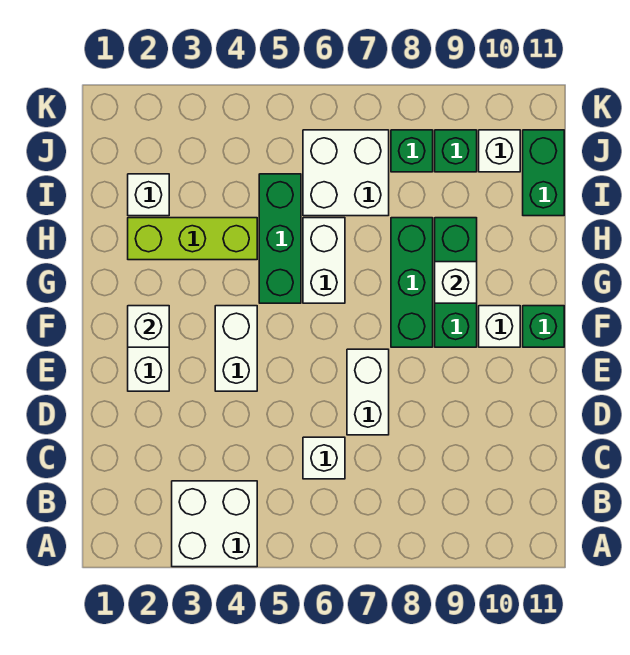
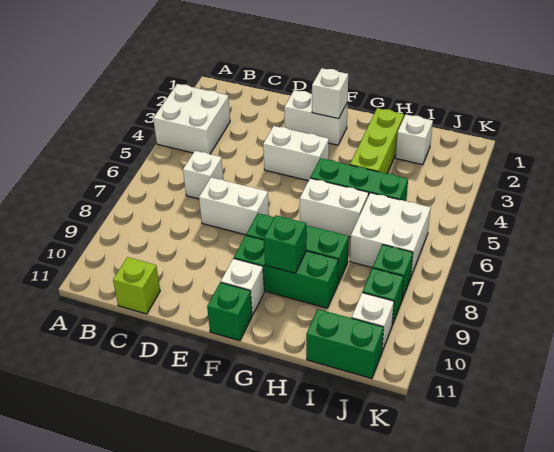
none -> lime brick C11 level 1
white brick G9 level 2 -> green brick G9 level 2

